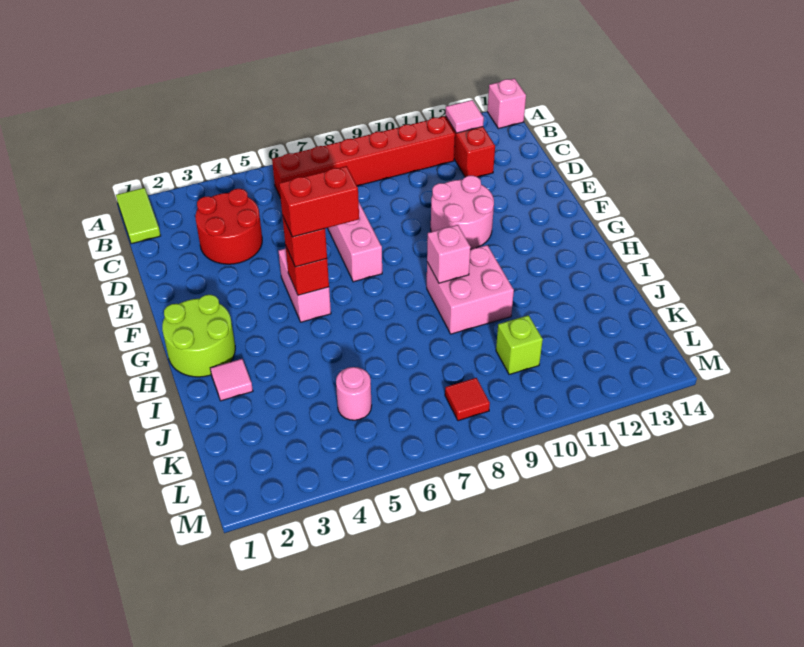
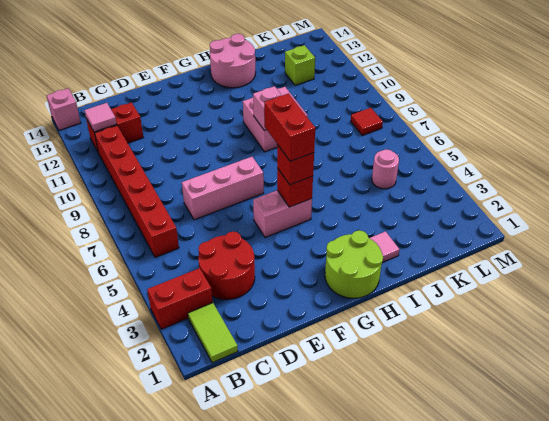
lime tile A1:B1 level 1 -> lime tile B1:B2 level 1
none -> red brick A3:B3 level 1
pink round brick E10:F11 level 1 -> pink round brick H13:I14 level 1
lime brick K10 level 1 -> lime brick K12 level 1

